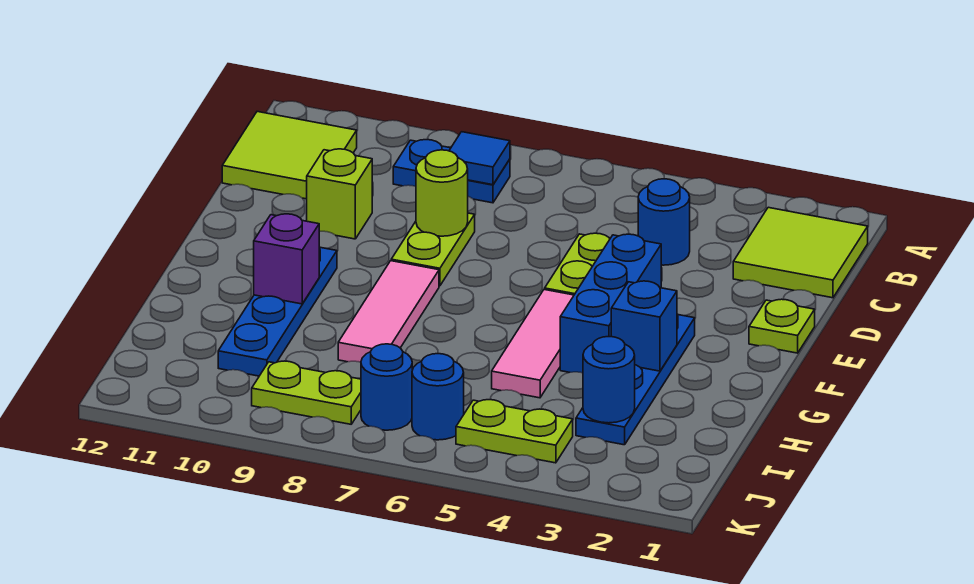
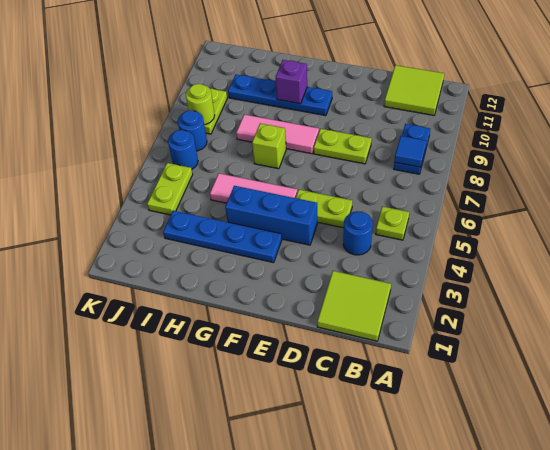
lime round brick D8 level 2 -> lime round brick J8 level 2
lime brick D10 level 1 -> lime brick G7 level 1
lime plate E1 level 1 -> lime plate B5 level 1
blue brick G3 level 2 -> none
blue round brick I3 level 2 -> none

